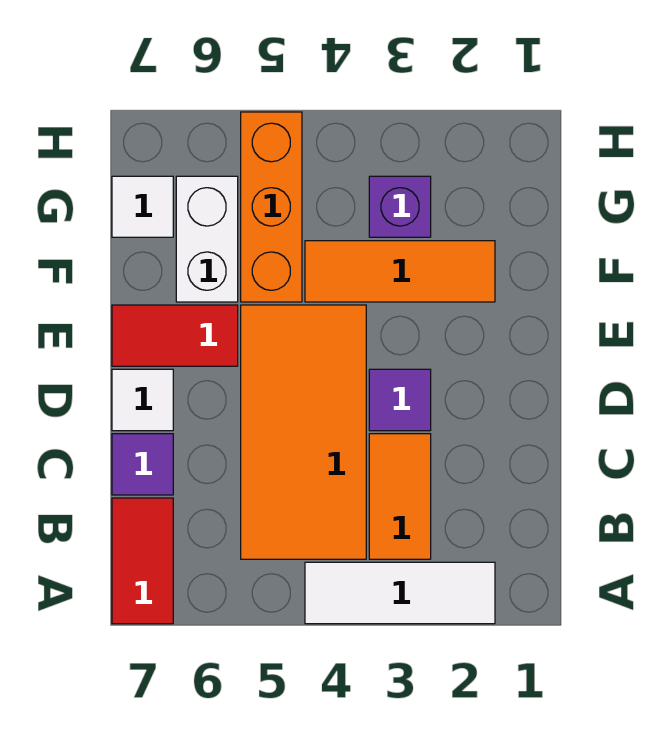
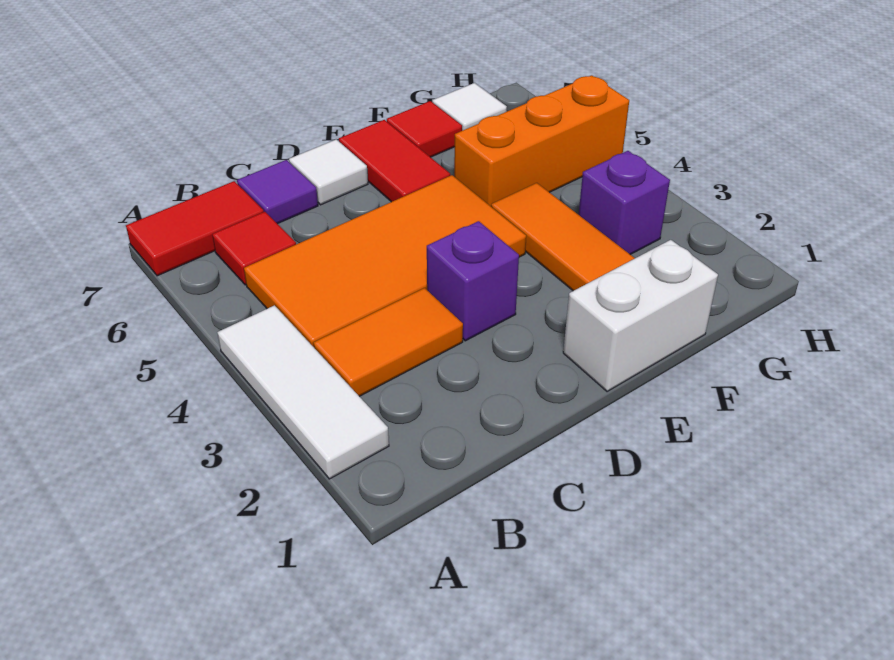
none -> red tile B6 level 1
purple tile D3 level 1 -> purple brick D3 level 1
white brick F6:G6 level 1 -> white brick E1:F1 level 1
none -> red tile F7 level 1

